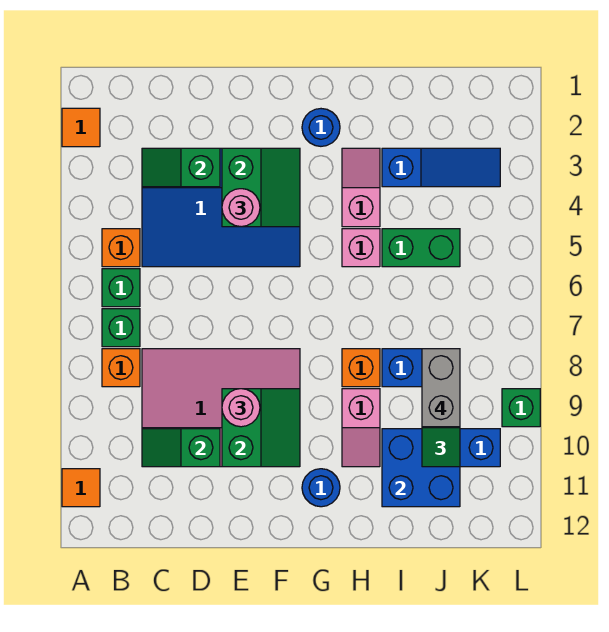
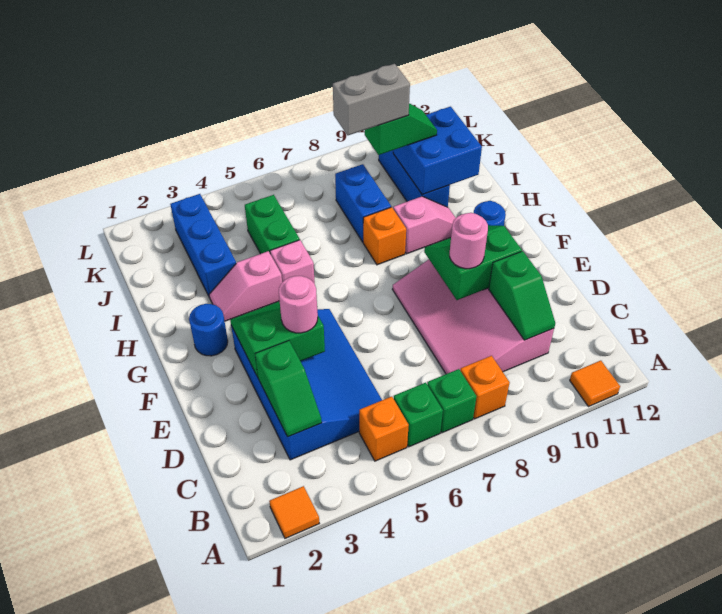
blue slope I3:K3 level 1 top I -> blue brick I3:K3 level 1
green brick L9 level 1 -> none

